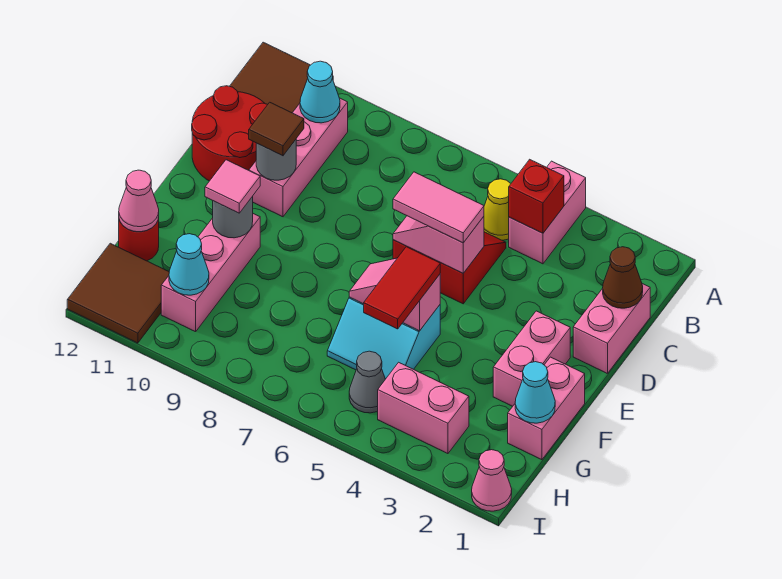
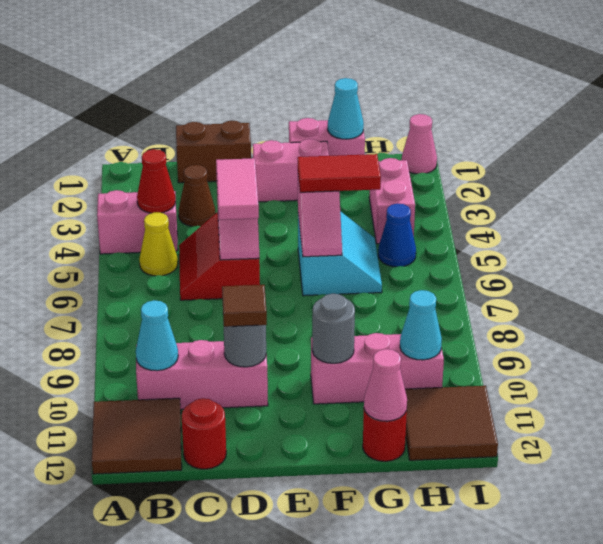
red brick B4 level 2 -> red cone B4 level 2
pink brick C1:D1 level 1 -> brown brick C1:D1 level 1
brown cone C1 level 2 -> brown cone C3 level 1
red round brick C11:D12 level 1 -> red round brick C12 level 1
pink tile F10 level 3 -> none
grey cone H5 level 1 -> blue cone H5 level 1

